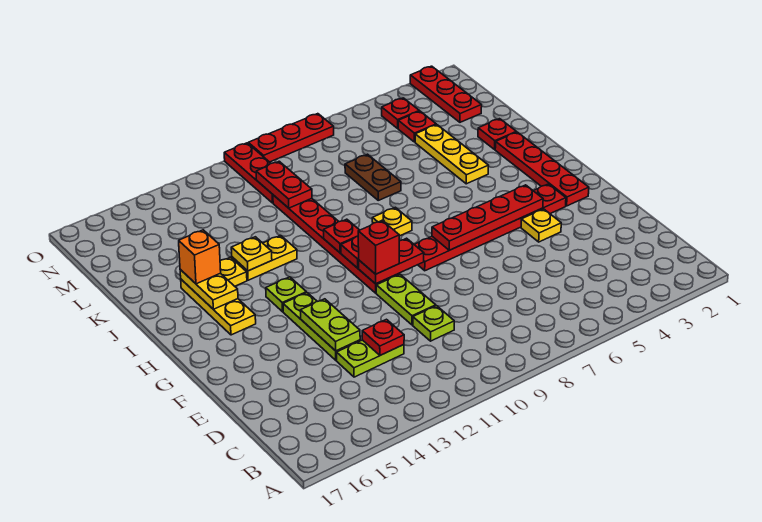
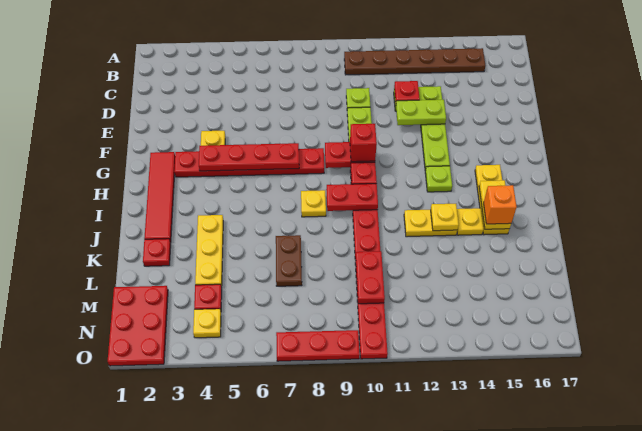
none -> brown plate B10:B15 level 1
lime plate E13:F13 level 2 -> lime plate E12:E13 level 2
red plate G2:J2 level 1 -> red tile G2:J2 level 1
red plate I10 level 2 -> red plate I9:I10 level 2
red plate M2:O2 level 1 -> red plate M1:O2 level 1
red plate N4 level 1 -> yellow plate N4 level 1

